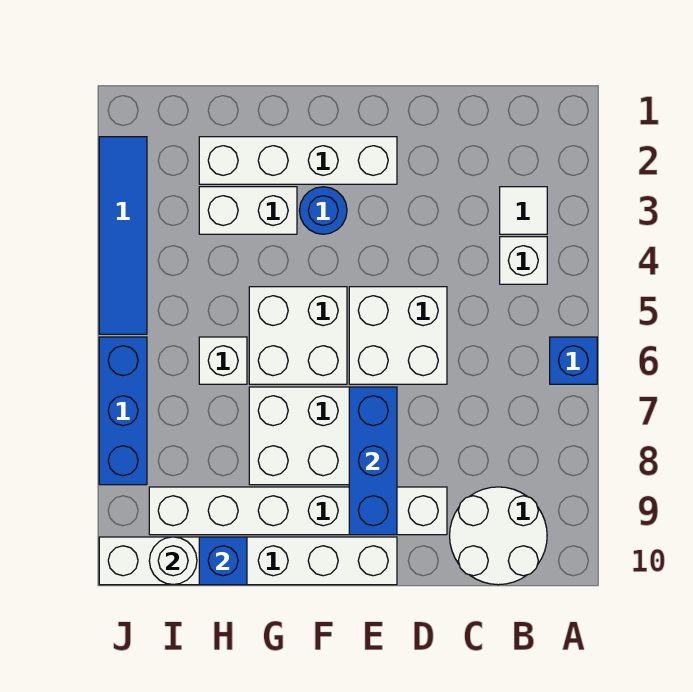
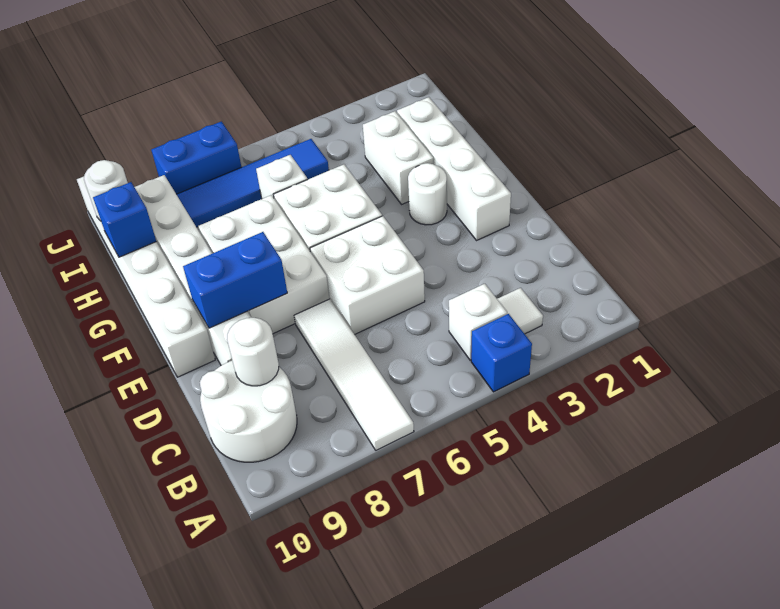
blue brick A6 level 1 -> blue brick A4 level 1
none -> white tile A7:D7 level 1
none -> white round brick C9 level 2
blue brick E7:E9 level 2 -> blue brick E8:E9 level 2
blue round brick F3 level 1 -> white round brick F3 level 1
blue tile J2:J5 level 1 -> blue tile I5:I8 level 1
blue brick J6:J8 level 1 -> blue brick J7:J8 level 1

